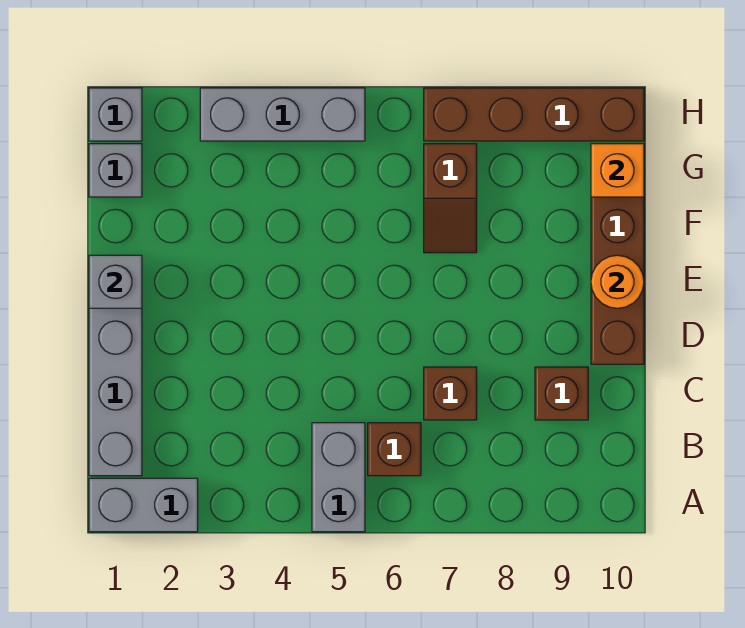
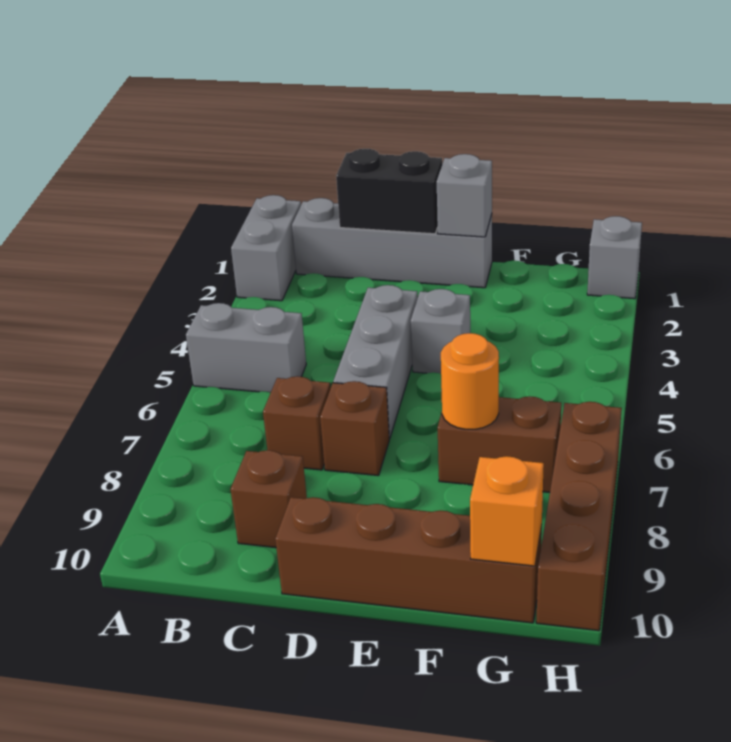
brown brick B6 level 1 -> brown brick D7 level 1
none -> black brick C1:D1 level 2
orange round brick E10 level 2 -> orange round brick F7 level 2
brown slope F7:G7 level 1 top G -> brown brick F7:G7 level 1
grey brick G1 level 1 -> grey brick E4 level 1
grey brick H3:H5 level 1 -> grey brick D4:D6 level 1

